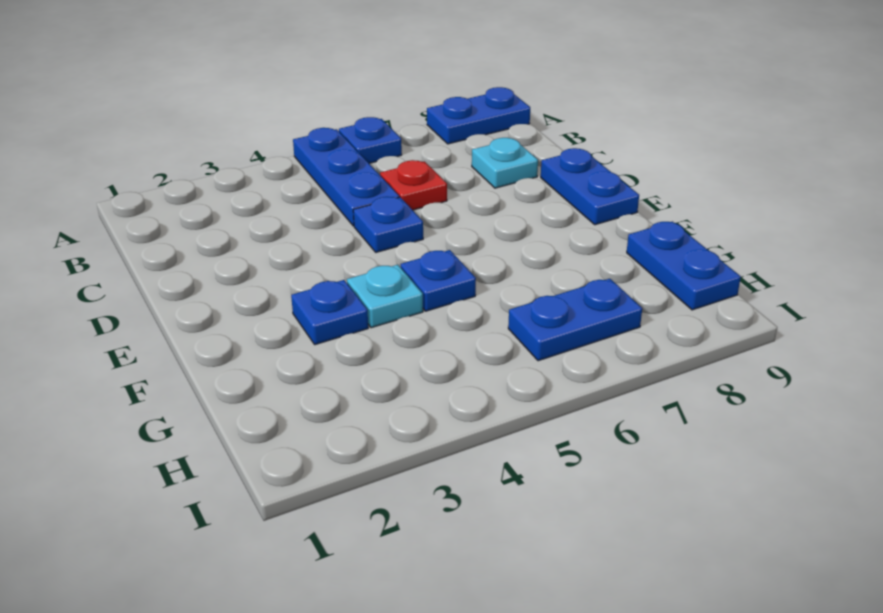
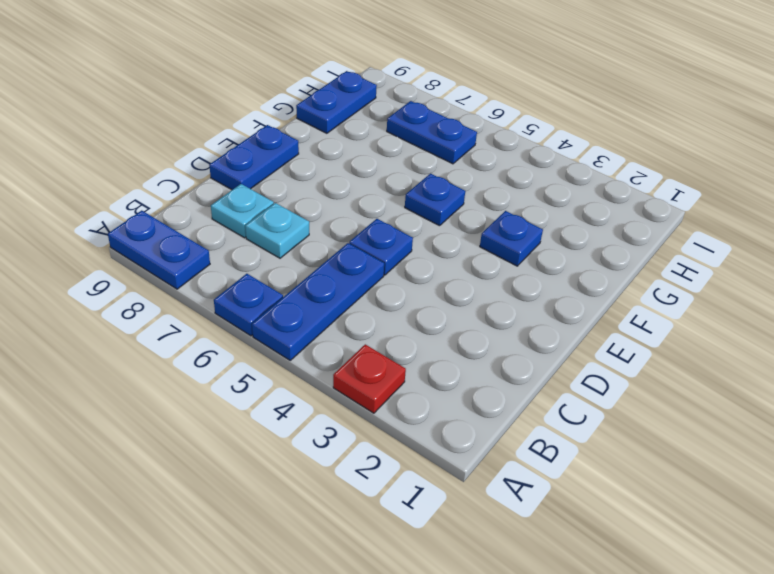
red plate C6 level 1 -> red plate A3 level 1
cyan plate F4 level 1 -> cyan plate C7 level 1

